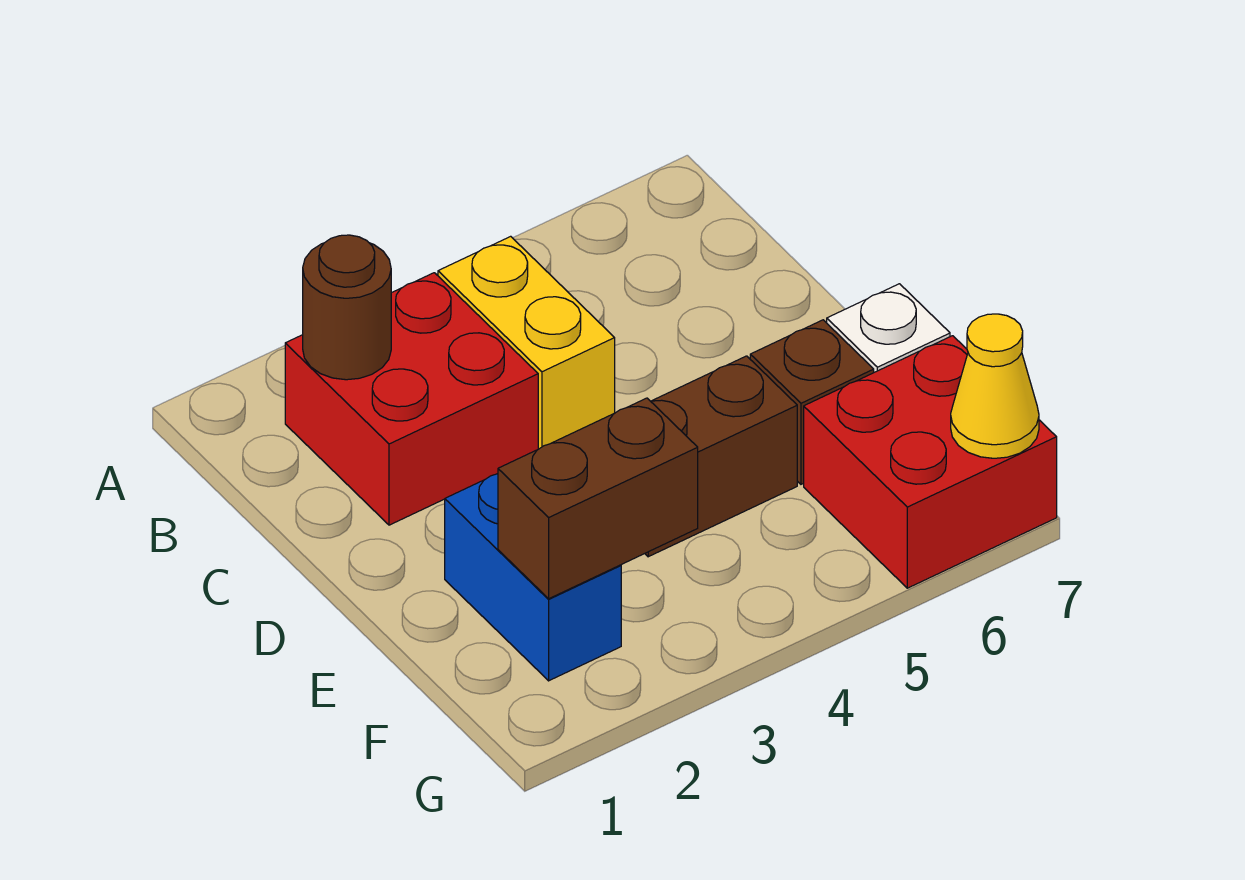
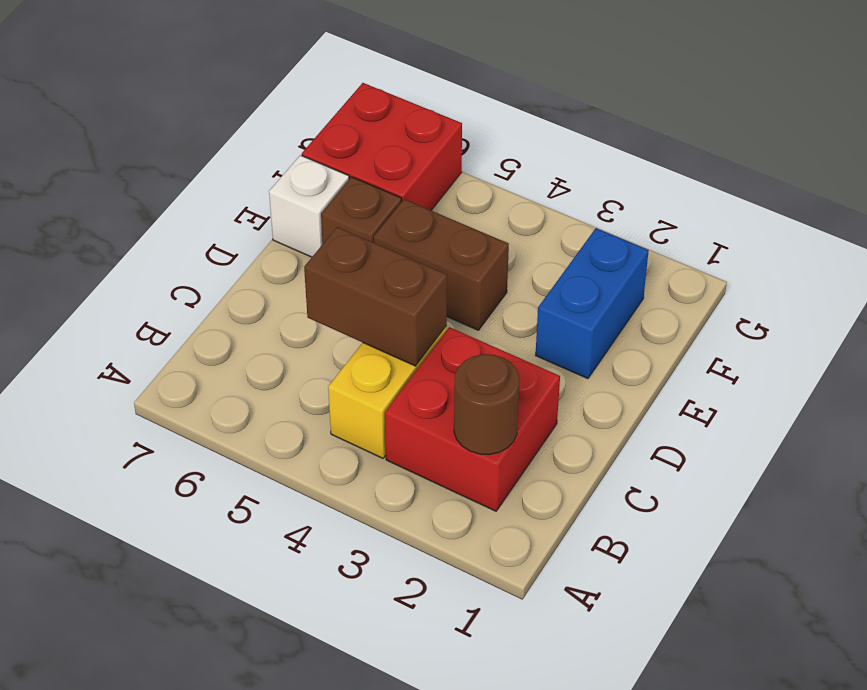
brown brick F2:F3 level 2 -> brown brick C4:C5 level 2
yellow cone G7 level 2 -> none

